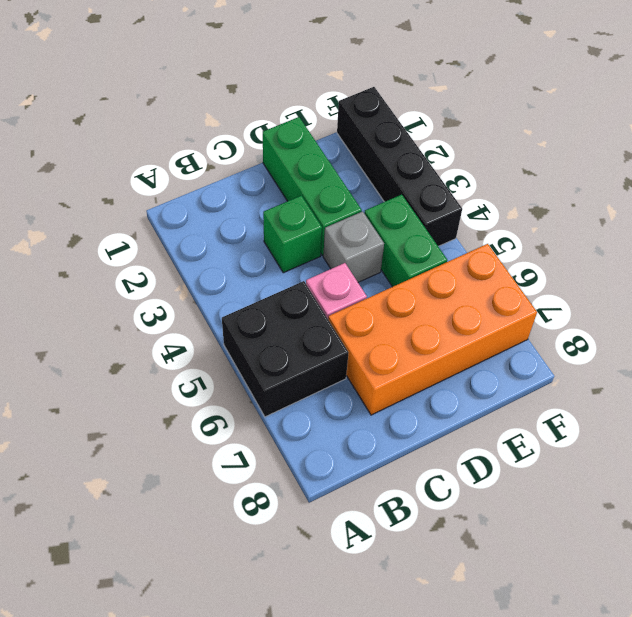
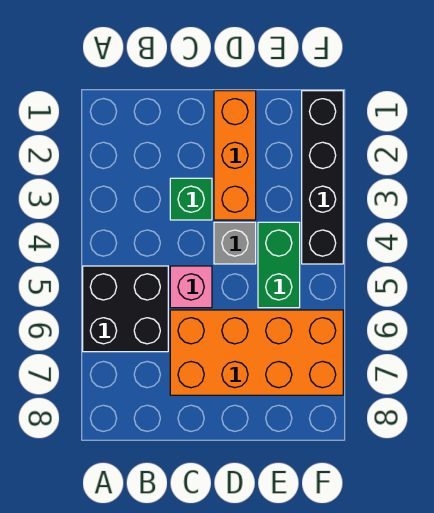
green brick D1:D3 level 1 -> orange brick D1:D3 level 1

